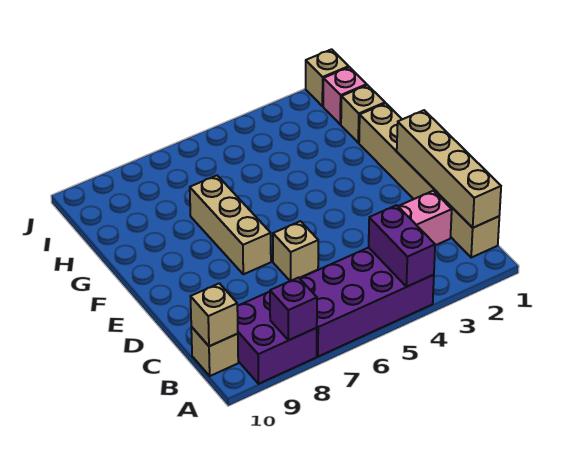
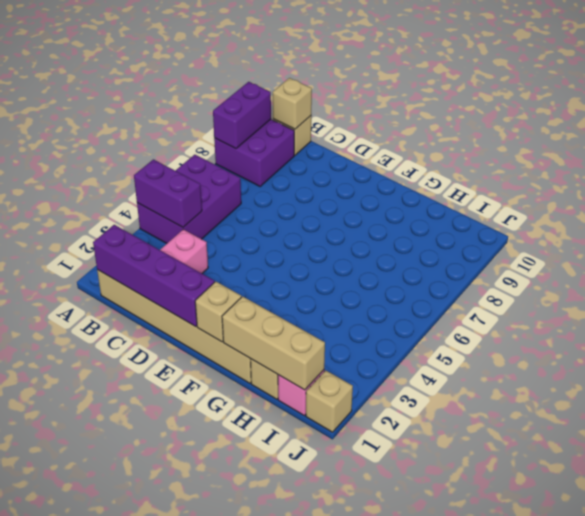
purple brick A4:B7 level 1 -> purple brick A4:B6 level 1
purple brick A8 level 2 -> purple brick A8:A9 level 2
tan brick B1:E1 level 2 -> purple brick B1:E1 level 2
tan brick D6 level 1 -> tan brick F1 level 2
tan brick E7:G7 level 1 -> tan brick G1:I1 level 2

